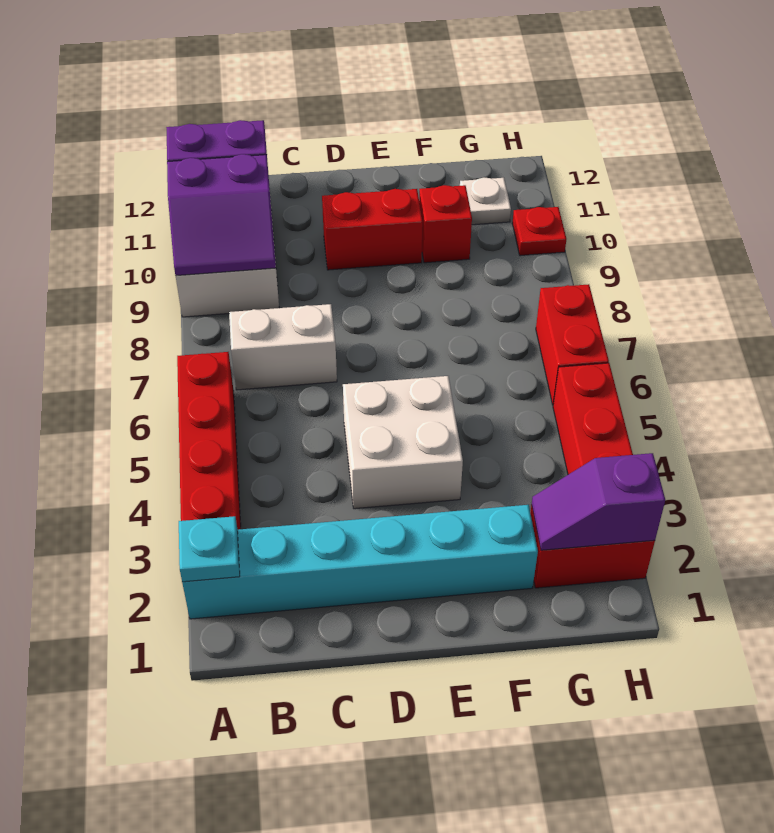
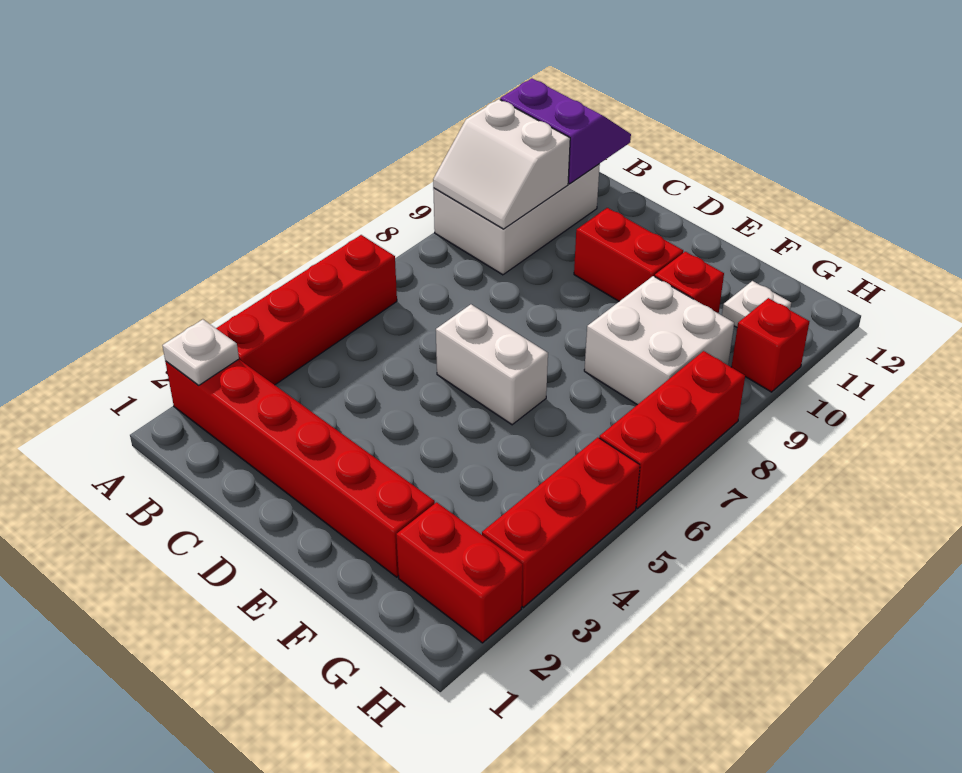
cyan brick A2:F2 level 1 -> red brick A2:F2 level 1
cyan plate A2 level 2 -> white plate A2 level 2
purple slope A9:B10 level 2 top 10 -> white slope A9:B10 level 2 top 10
white brick B7:C7 level 1 -> white brick D6:E6 level 1
white brick D4:E5 level 1 -> white brick F8:G9 level 1
purple slope G2:H2 level 2 top H -> none
red brick H6:H7 level 1 -> red brick H6:H8 level 1
red plate H10 level 1 -> red brick H10 level 1

